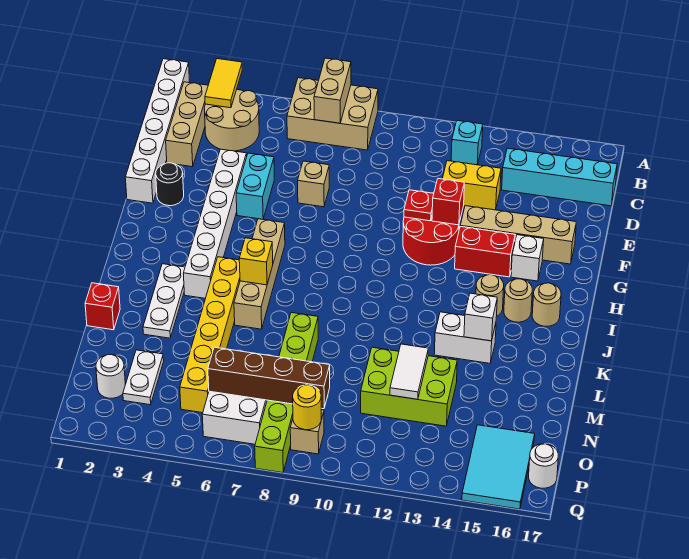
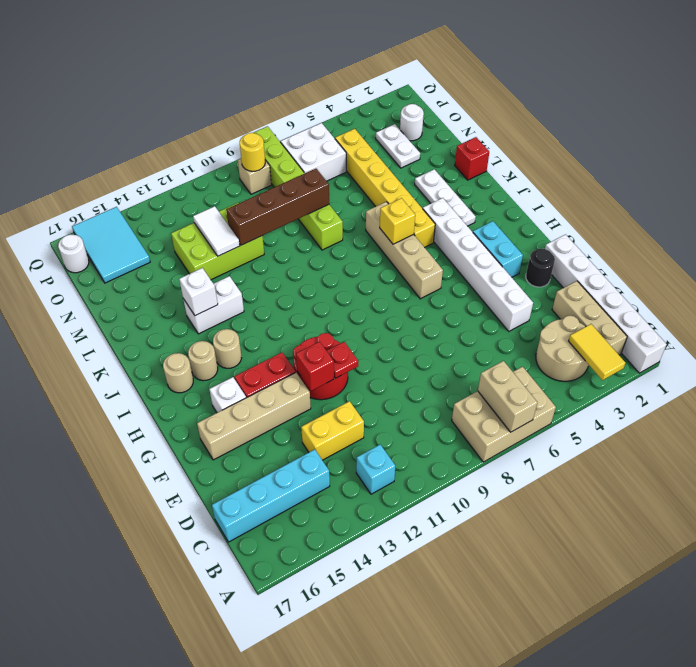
cyan brick E5:F5 level 1 -> cyan brick G3:H3 level 1
tan brick E7 level 1 -> none
brown brick O6:O9 level 2 -> brown brick M8:M11 level 2

